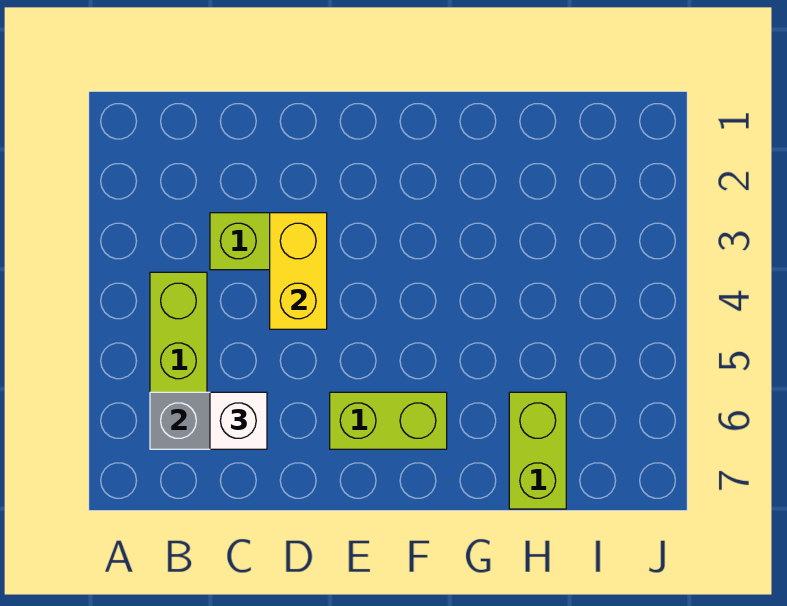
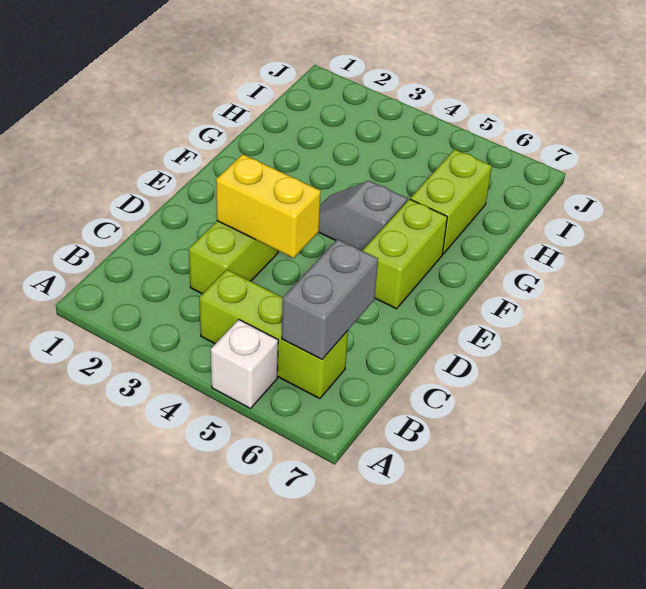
white brick C6 level 3 -> white brick A5 level 1
none -> grey slope F4:F5 level 1 top 5
lime brick H6:H7 level 1 -> lime brick G6:H6 level 1

